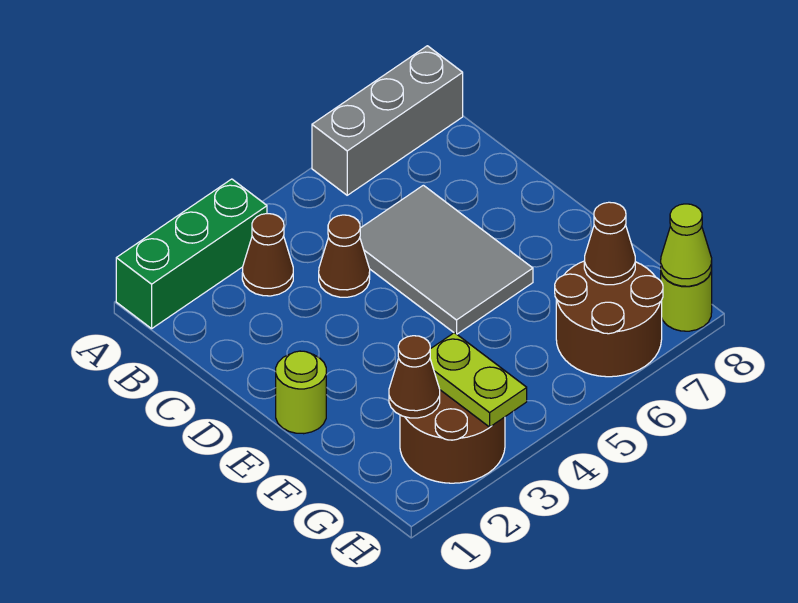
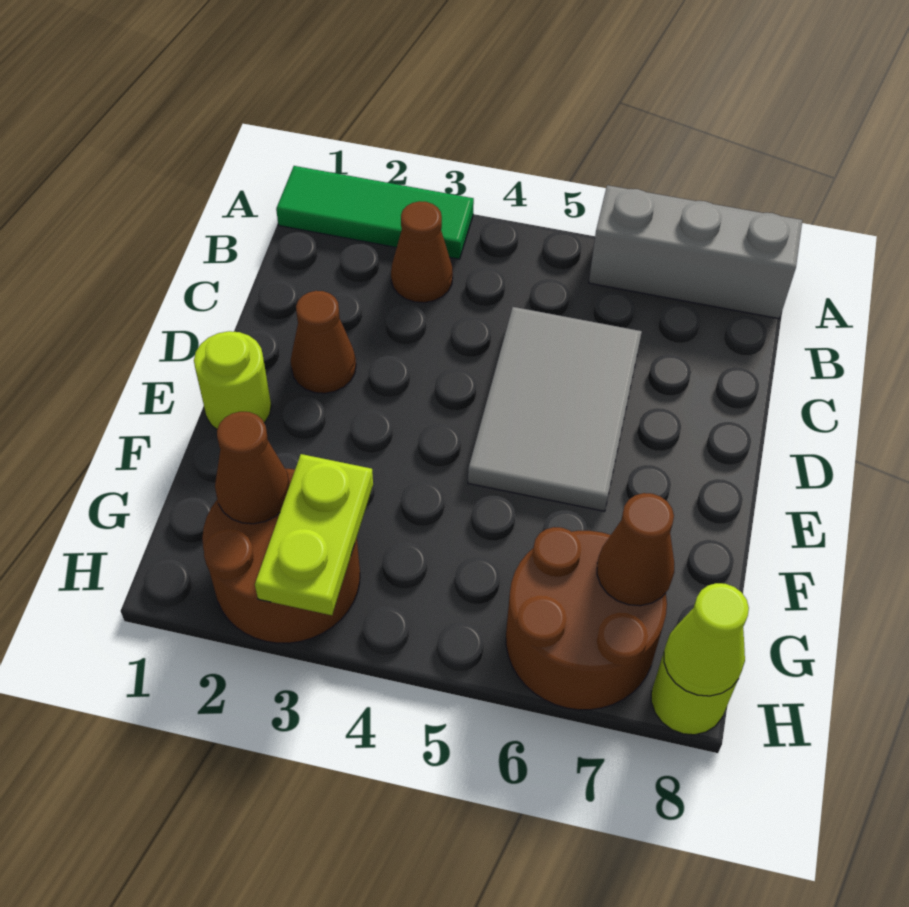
green brick A1:A3 level 1 -> green tile A1:A3 level 1
brown cone C4 level 1 -> brown cone D2 level 1

